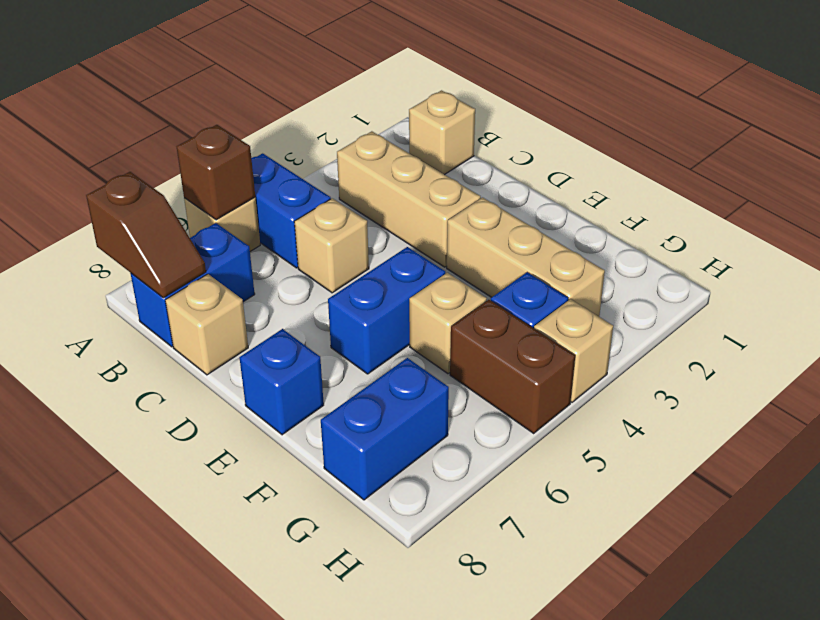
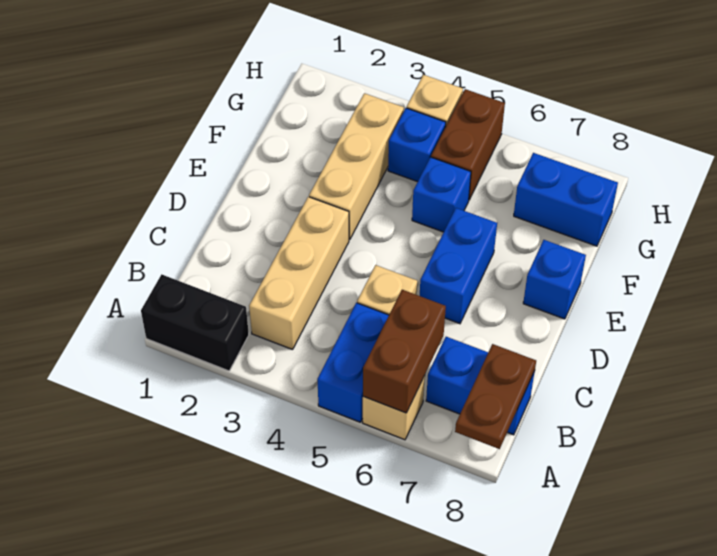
none -> black brick A1:A2 level 1
brown brick A6 level 2 -> brown brick A6:B6 level 2
brown slope A8:B8 level 2 top A -> brown plate A8:B8 level 2
tan brick B1 level 1 -> none
tan brick C8 level 1 -> none
blue brick E5:E6 level 1 -> blue brick D6:E6 level 1
tan brick F5 level 1 -> blue brick F5 level 1

